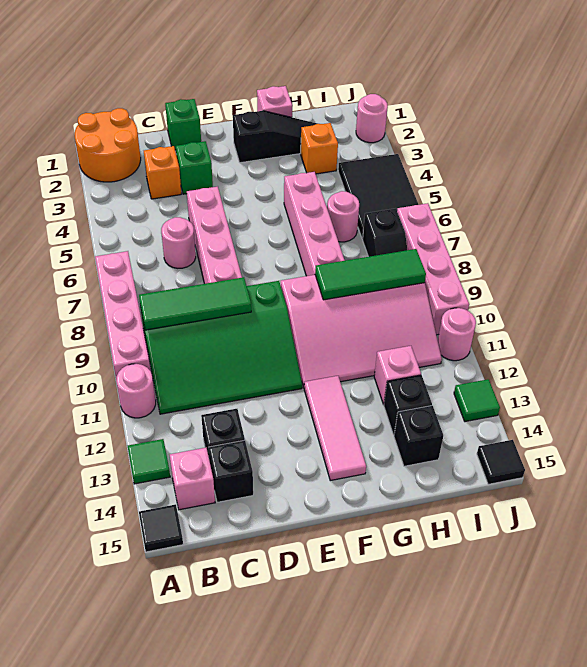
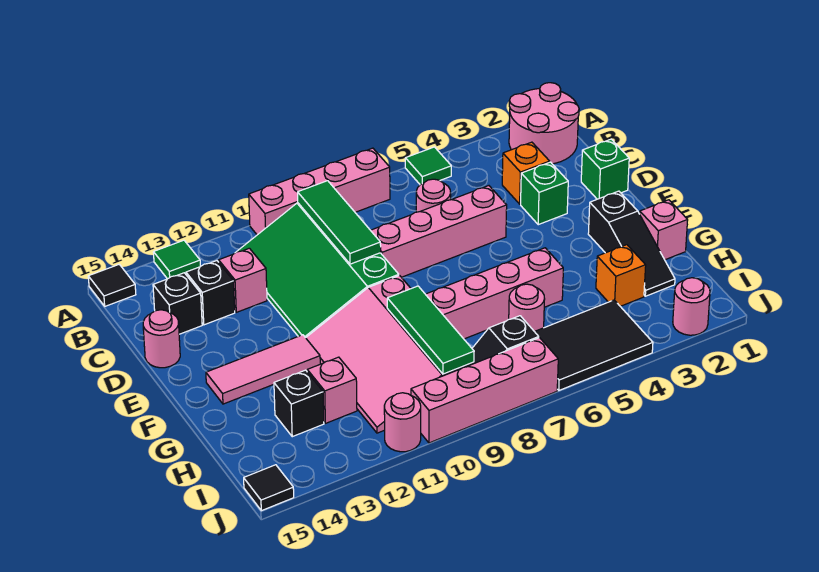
orange round brick A1:B2 level 1 -> pink round brick A1:B2 level 1
pink round brick A11 level 1 -> pink round brick D15 level 1
pink brick B14 level 1 -> pink brick C12 level 1
black brick H14 level 1 -> none
green tile J13 level 1 -> green tile A5 level 1

